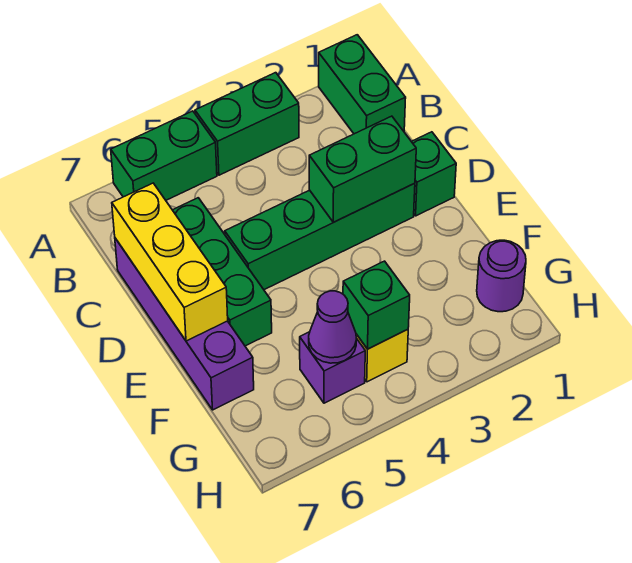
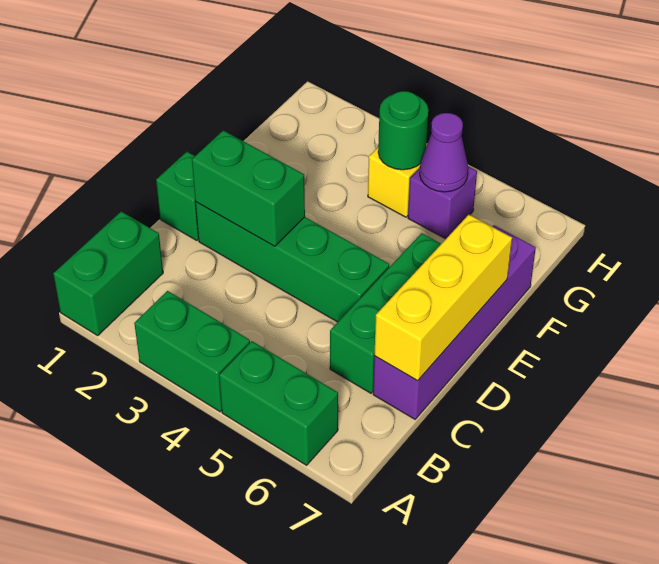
purple round brick G1 level 1 -> none
green brick G4 level 2 -> green round brick G4 level 2

